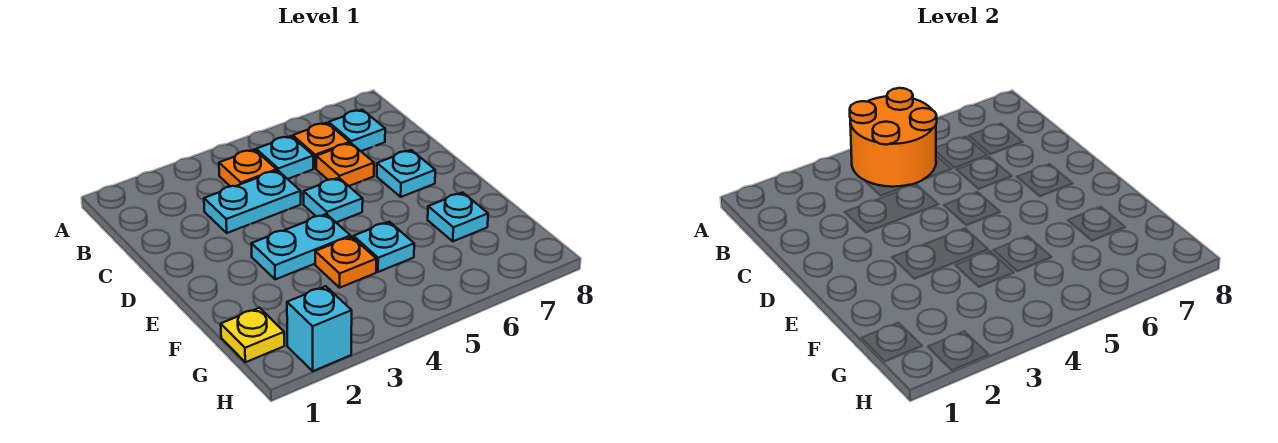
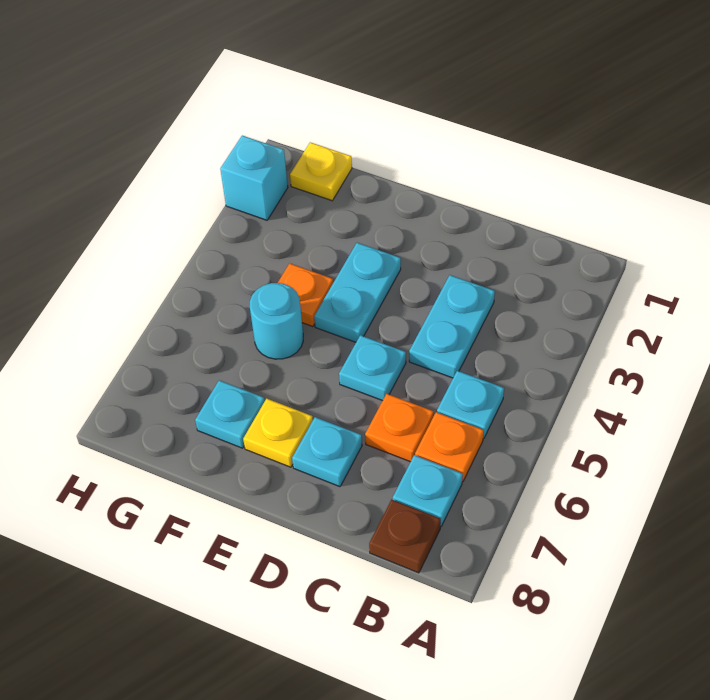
orange round brick A4:B5 level 2 -> none
orange plate B4 level 1 -> none
none -> brown plate B8 level 1
none -> yellow plate E7 level 1
cyan plate F5 level 1 -> cyan round brick F5 level 1

